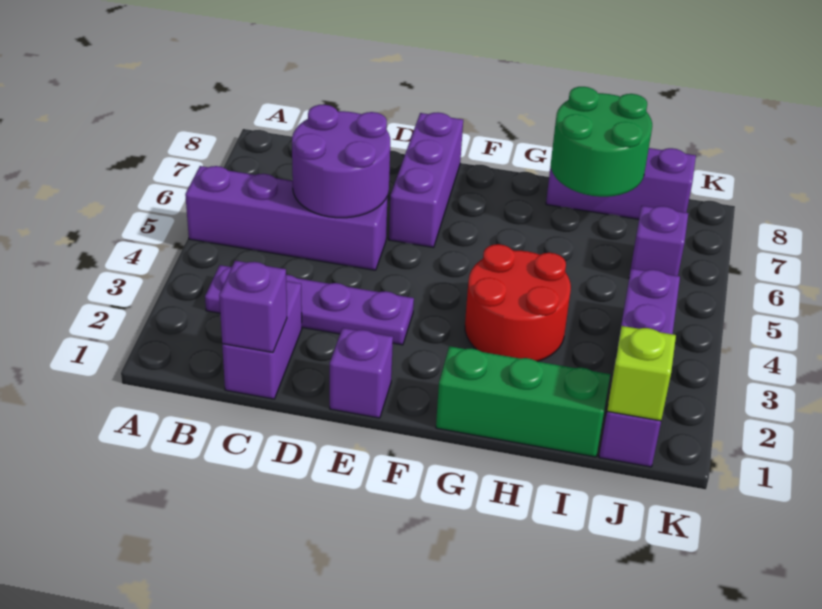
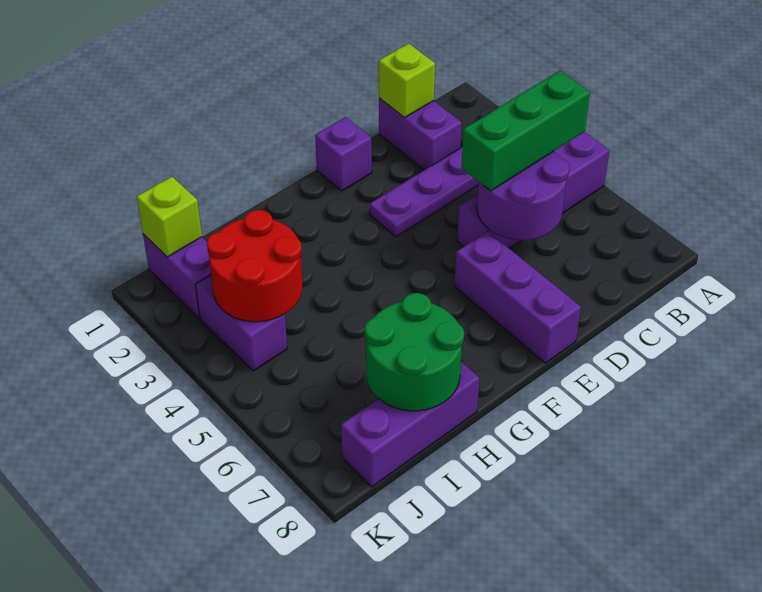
purple brick C1 level 2 -> lime brick C1 level 2
green brick G1:I1 level 1 -> green brick B5:D5 level 3
red round brick G3:H4 level 1 -> red round brick I3:J4 level 2
purple brick J6 level 1 -> none

